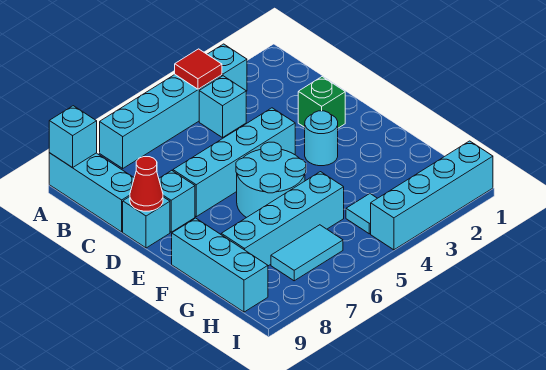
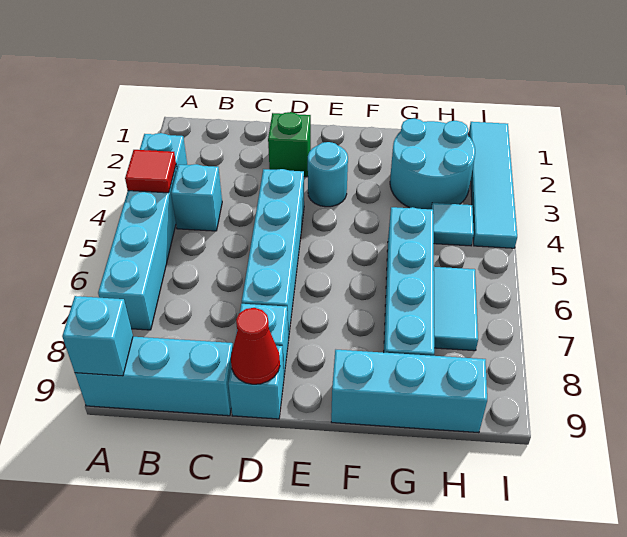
cyan round brick E5:F6 level 1 -> cyan round brick G2:H3 level 1
cyan brick I1:I4 level 1 -> cyan tile I1:I4 level 1

